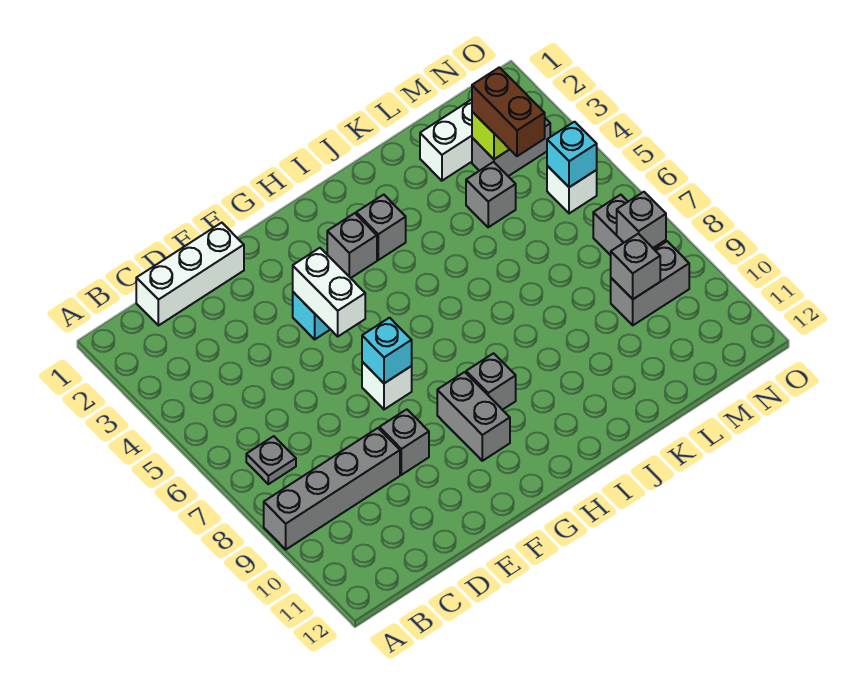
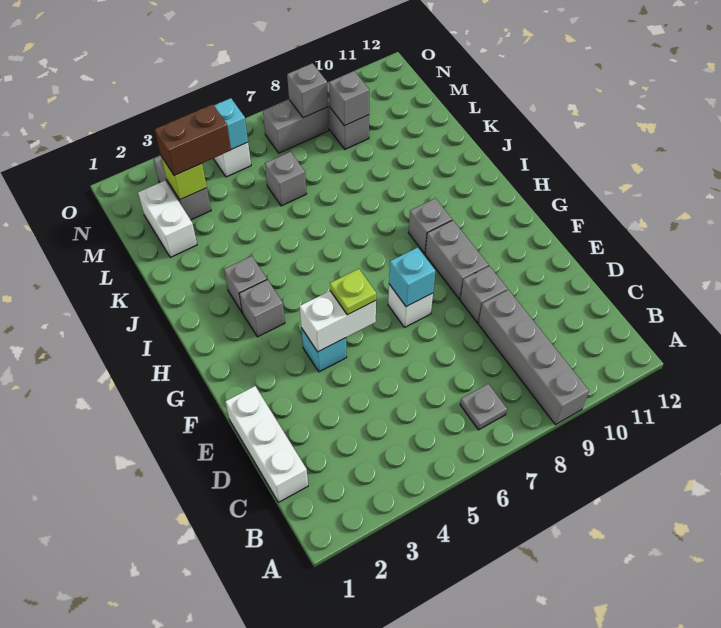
none -> lime plate F5 level 3
grey brick G9:G10 level 1 -> grey brick F9:G9 level 1
grey brick L4 level 1 -> grey brick L6 level 1

